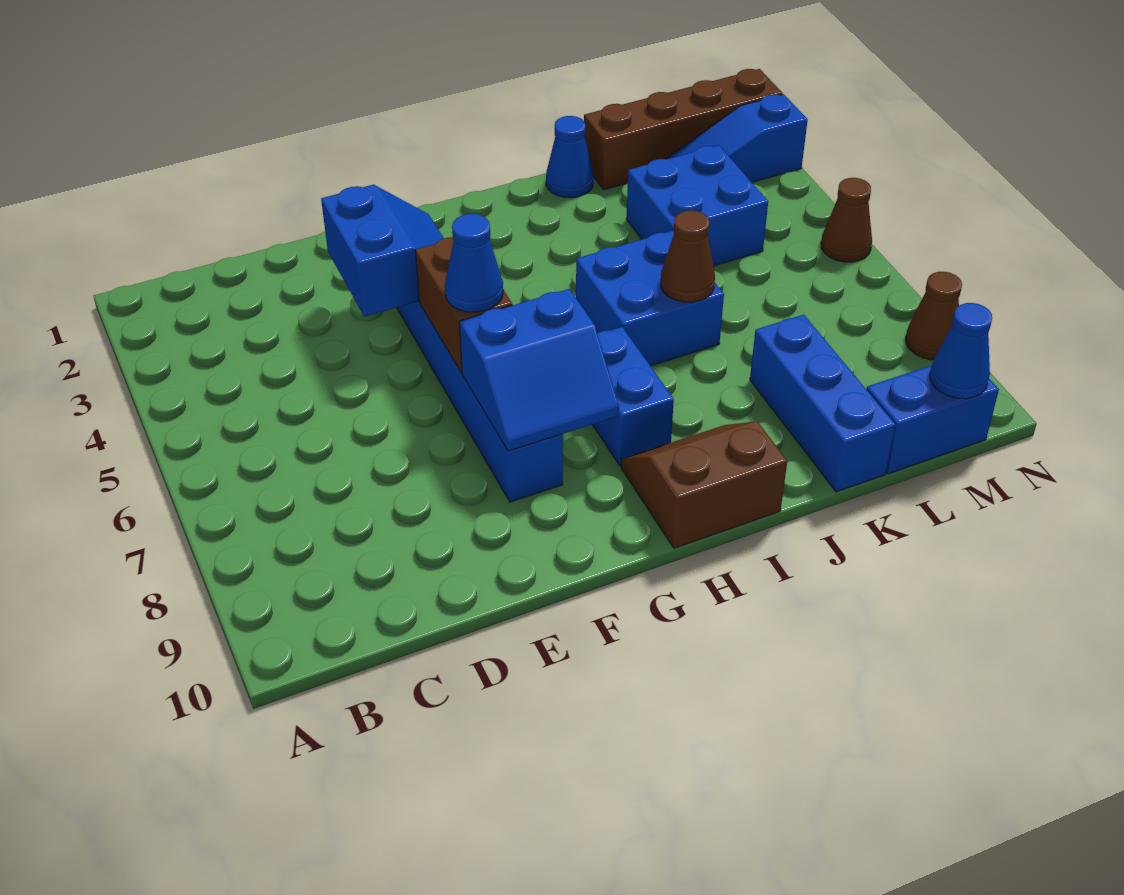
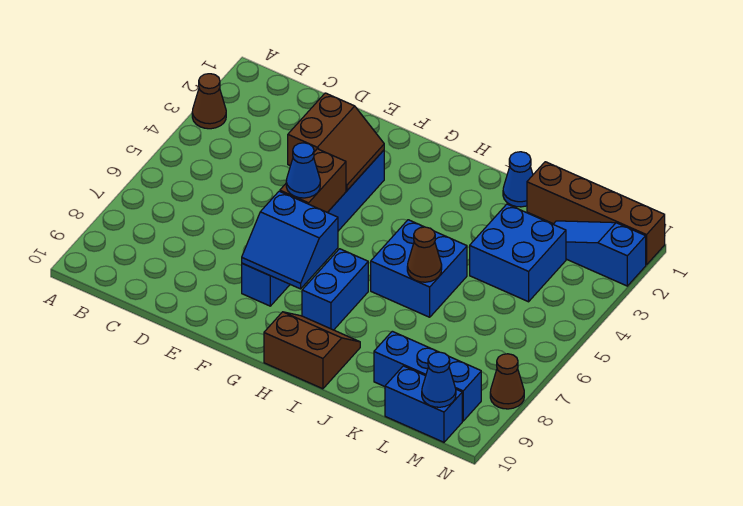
blue slope E3:F4 level 2 top E -> brown slope E3:F4 level 2 top E
blue brick K8:K10 level 1 -> blue brick K9:M9 level 1
brown cone N5 level 1 -> brown cone A3 level 1

